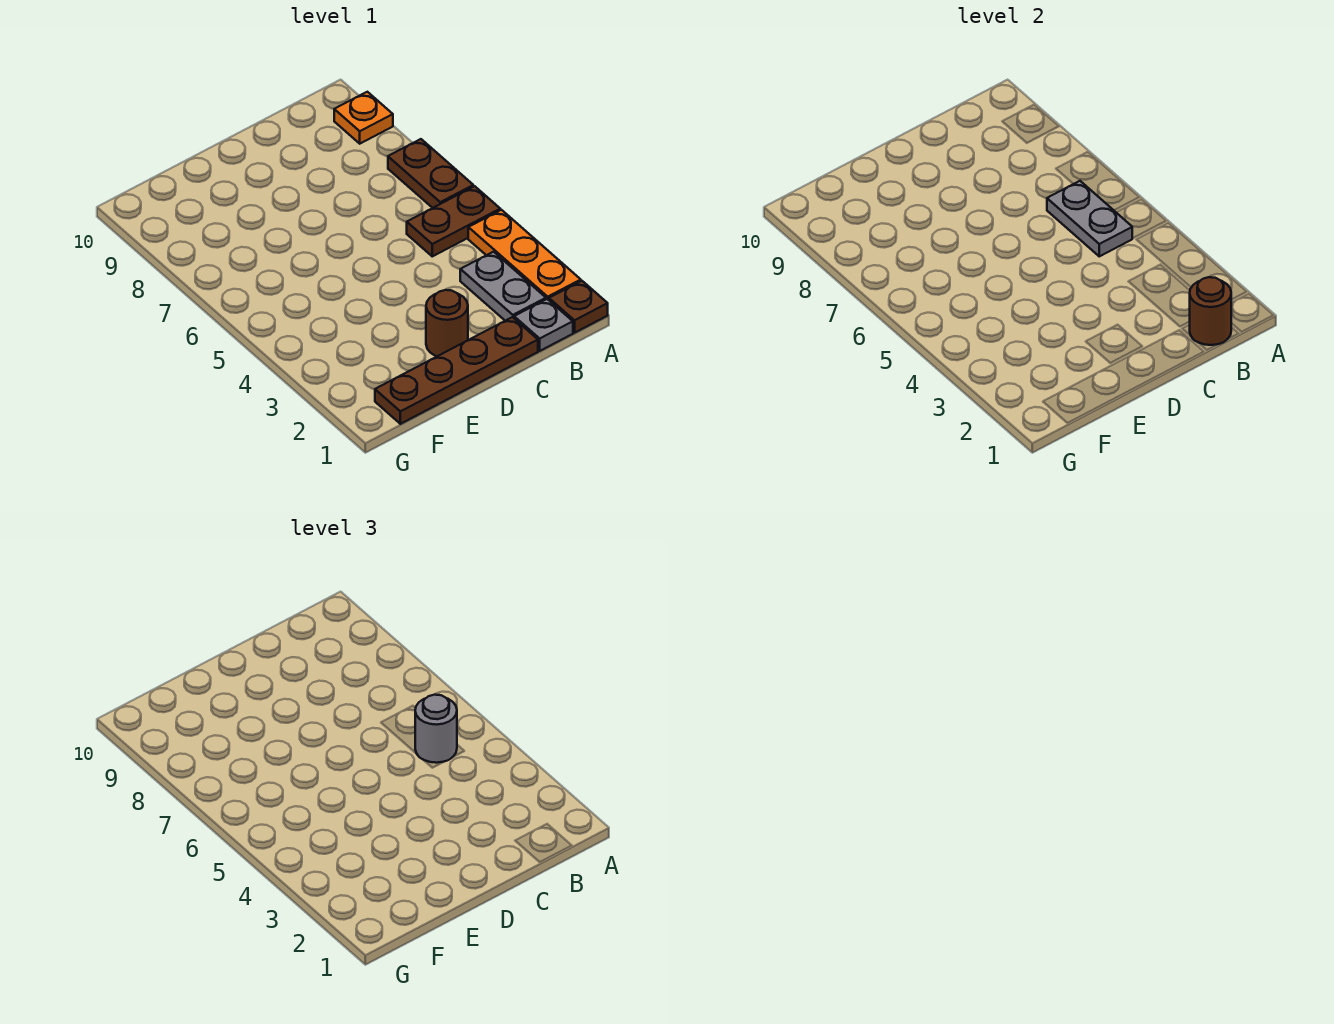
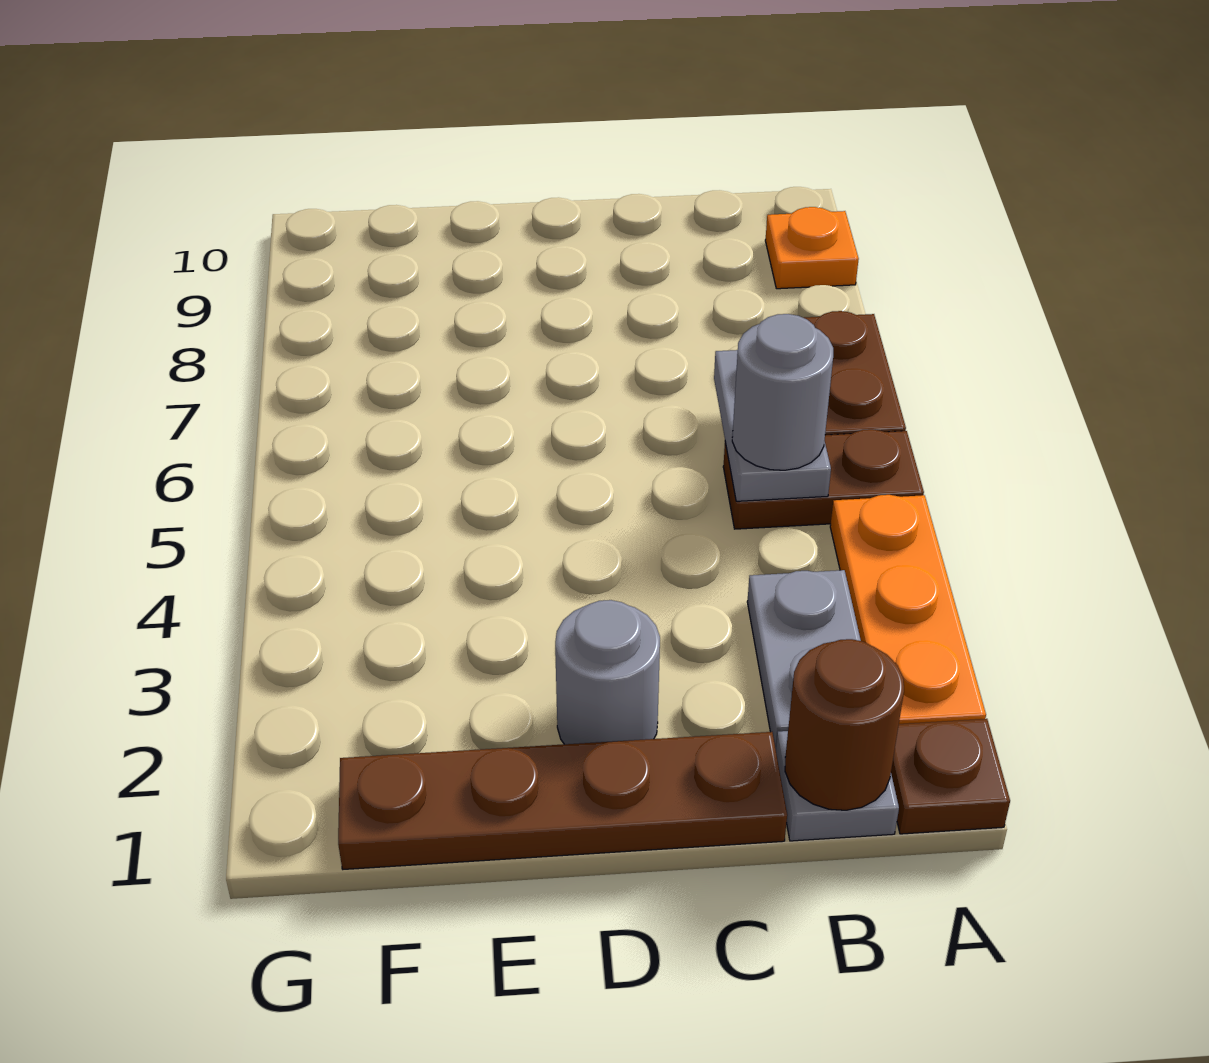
brown round brick D2 level 1 -> grey round brick D2 level 1

